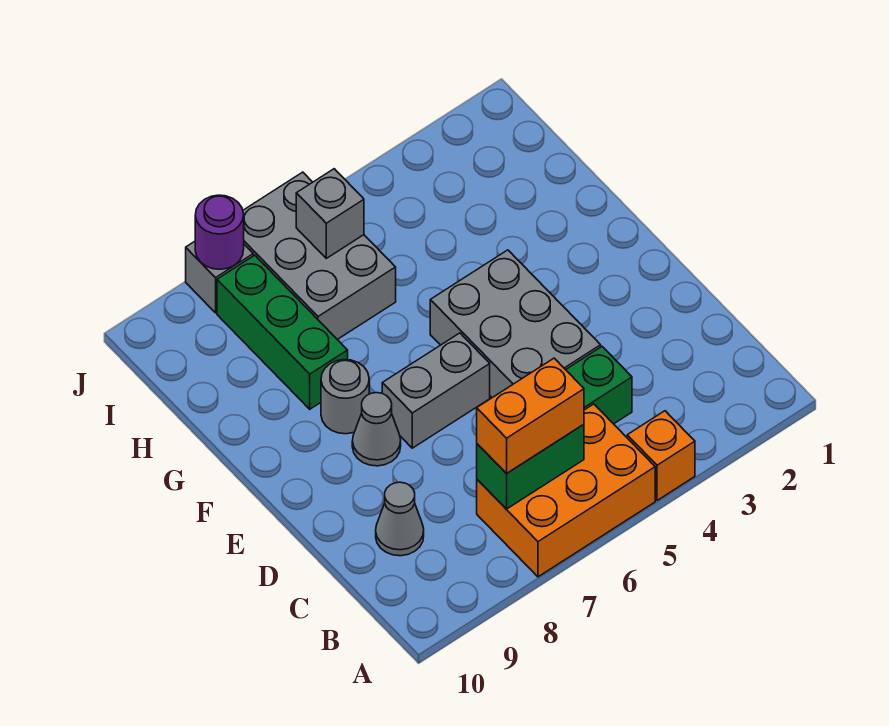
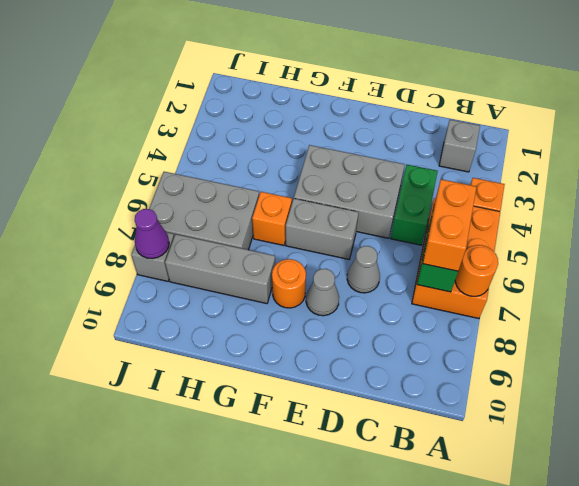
none -> orange round brick A7 level 2
grey cone C9 level 1 -> grey cone D7 level 1
grey brick E6:E7 level 1 -> grey brick E6:F6 level 1
grey round brick F8 level 1 -> orange round brick F8 level 1
none -> orange brick G6 level 1
green brick G8:I8 level 1 -> grey brick G8:I8 level 1
grey brick I6 level 2 -> grey brick B2 level 1
purple round brick J8 level 2 -> purple cone J8 level 2

